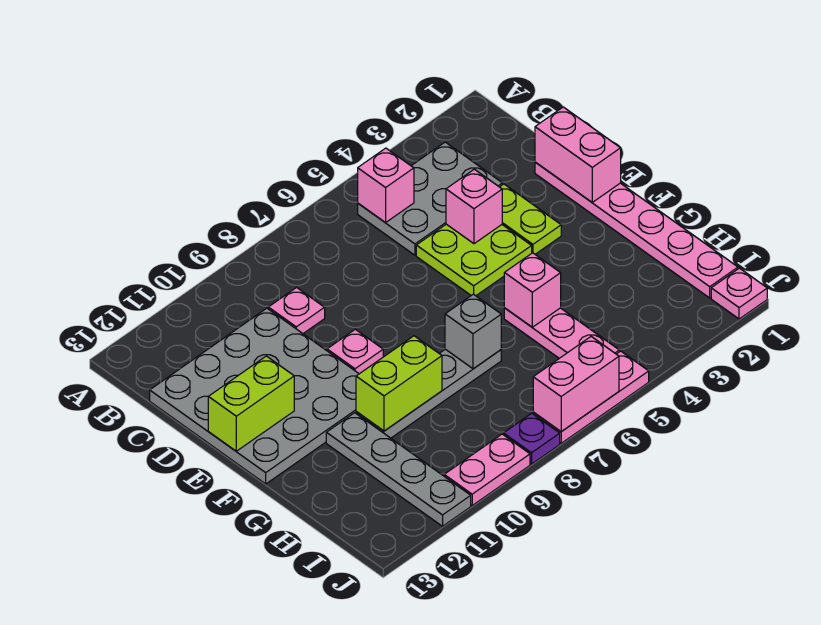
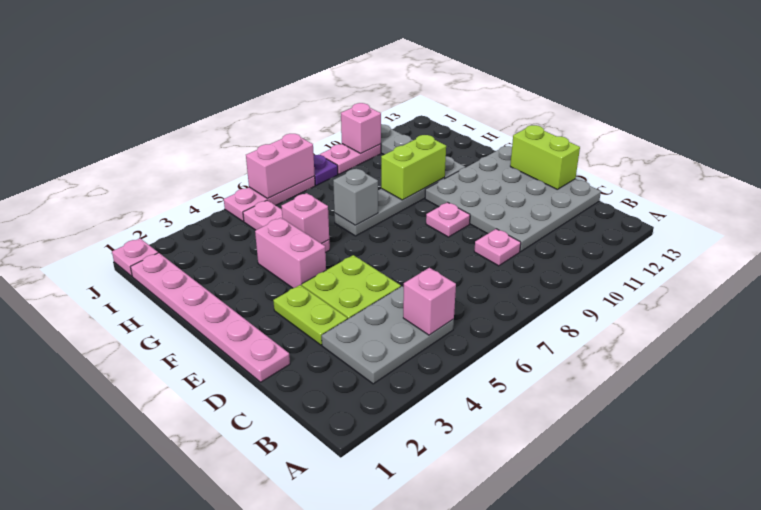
pink brick D1:E1 level 2 -> pink brick F4:G4 level 1
pink brick D4 level 2 -> pink brick J10 level 2
lime brick E12:E13 level 2 -> lime brick D13:E13 level 2

